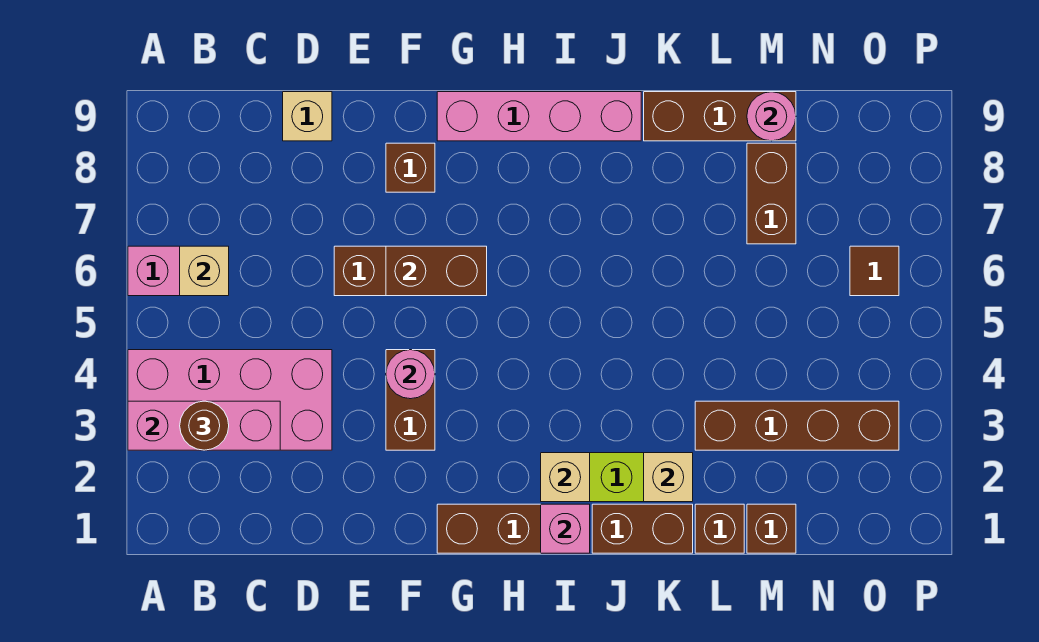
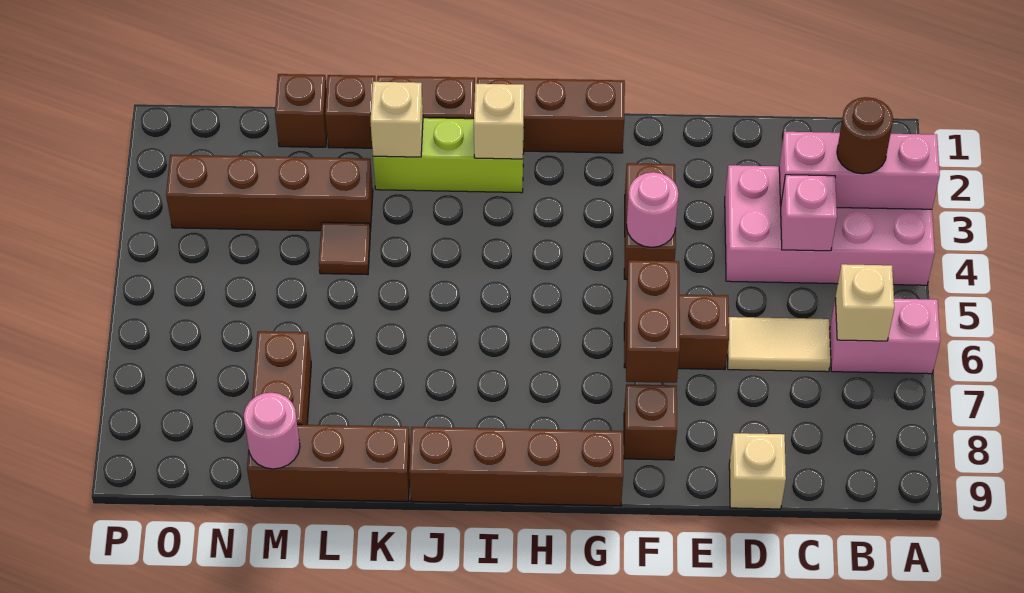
none -> tan tile C6:D6 level 1
brown brick F6:G6 level 2 -> brown brick F6:F7 level 2
pink brick G9:J9 level 1 -> brown brick G9:J9 level 1
pink brick I1 level 2 -> pink brick C4 level 2
brown tile O6 level 1 -> brown tile L4 level 1

